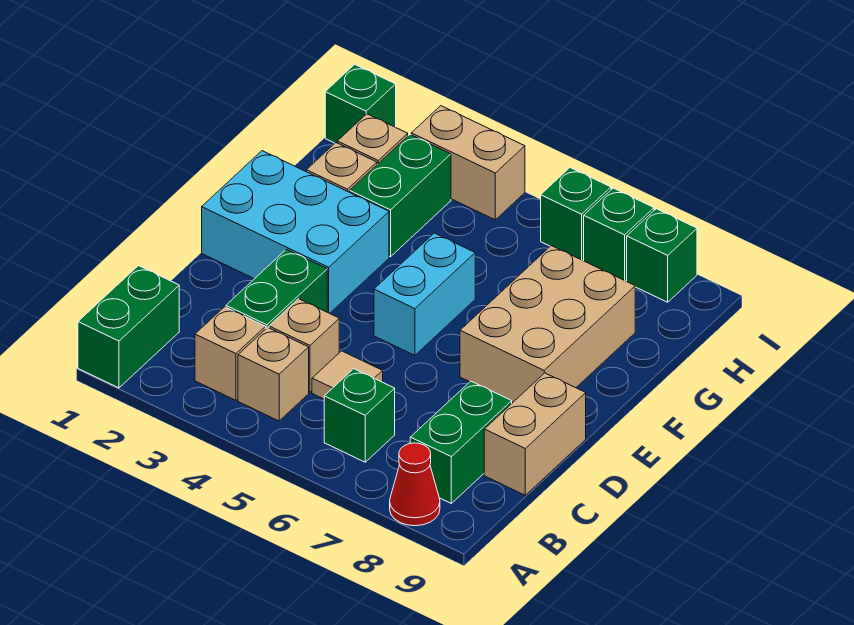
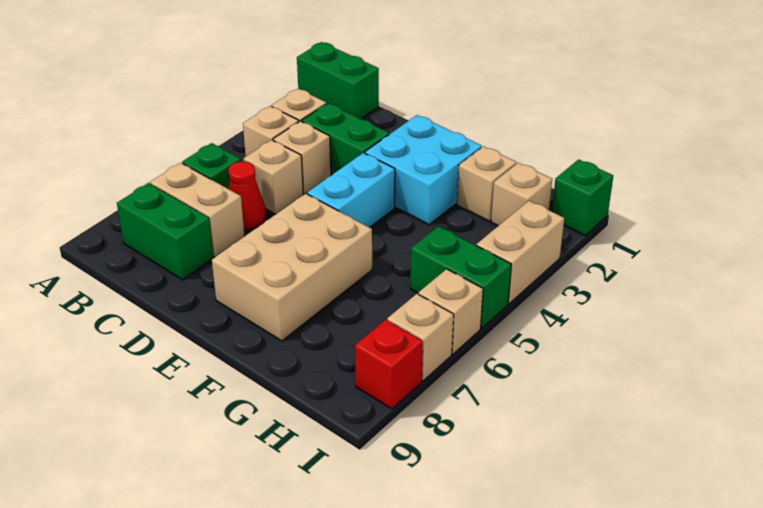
red cone A8 level 1 -> red cone C6 level 1
tan tile C5 level 1 -> tan brick C5 level 1
tan brick C9:D9 level 1 -> tan brick B7:C7 level 1
cyan brick E1:F3 level 1 -> cyan brick E2:F3 level 1
cyan brick E5:F5 level 1 -> cyan brick E4:E5 level 1
tan brick E7:G8 level 1 -> tan brick E6:F8 level 1
green brick G3:H3 level 1 -> green brick H5:I5 level 1
green brick I6 level 1 -> tan brick I6 level 1
green brick I7 level 1 -> tan brick I7 level 1
green brick I8 level 1 -> red brick I8 level 1

